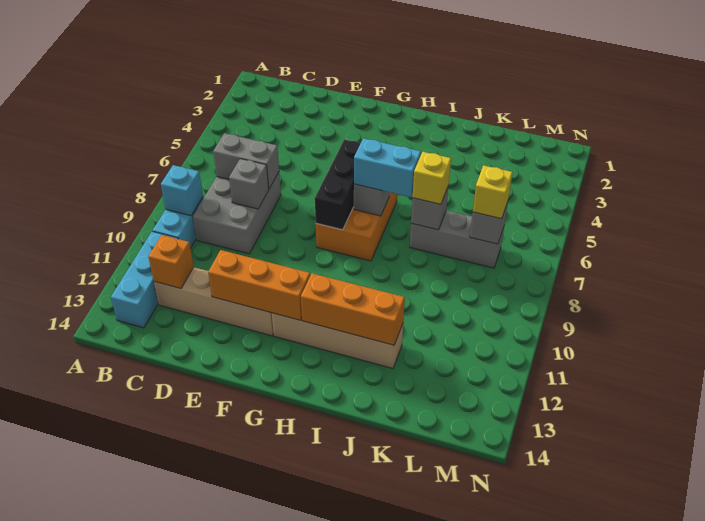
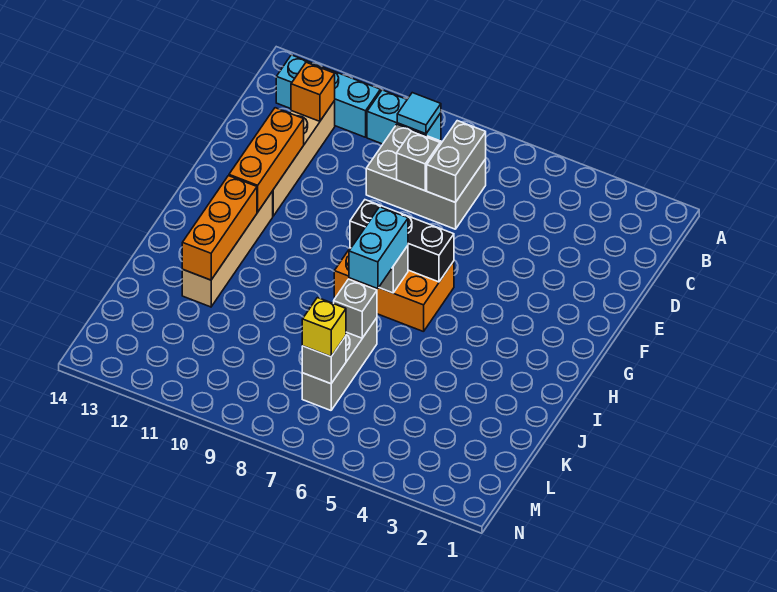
cyan brick B9 level 2 -> cyan tile B9 level 2
yellow brick J7 level 3 -> none

